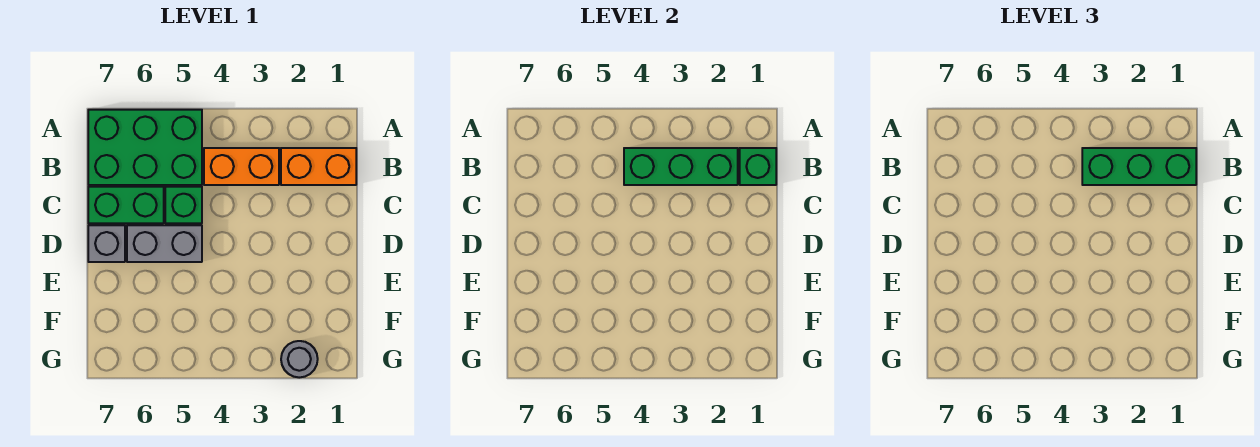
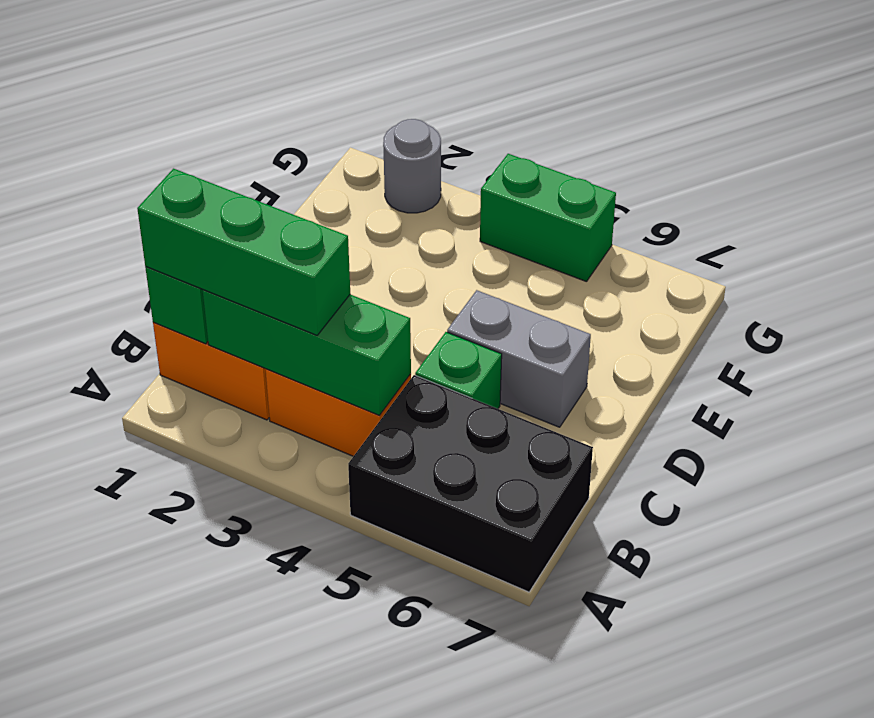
green brick A5:B7 level 1 -> black brick A5:B7 level 1
green brick C6:C7 level 1 -> green brick G4:G5 level 1
grey brick D7 level 1 -> none

